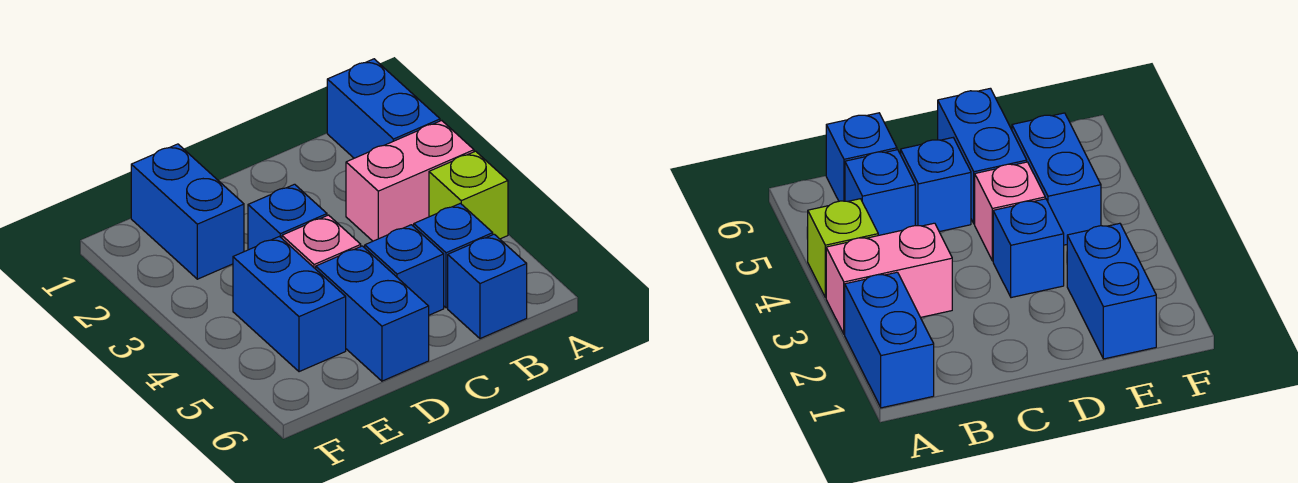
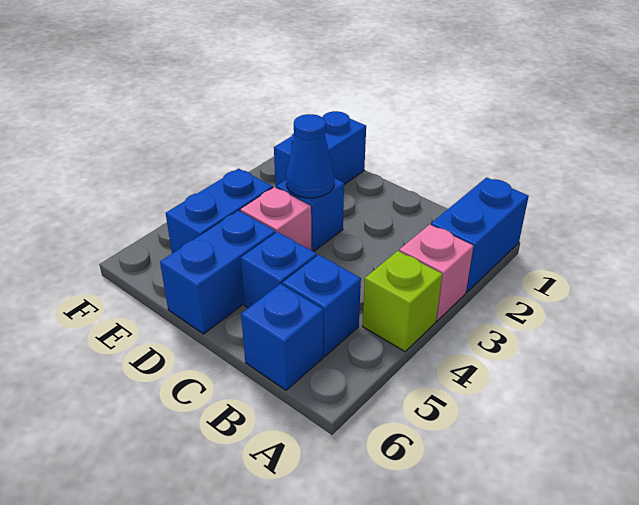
pink brick A3:B3 level 1 -> pink brick A3 level 1
none -> blue cone D3 level 2

